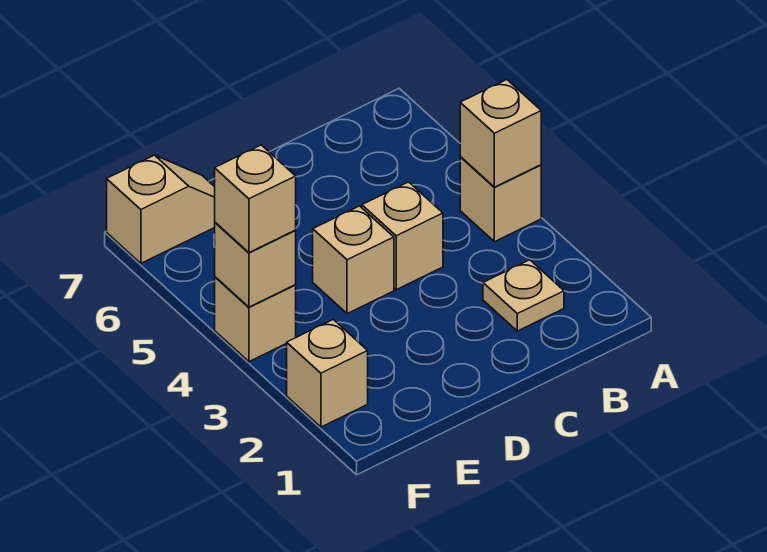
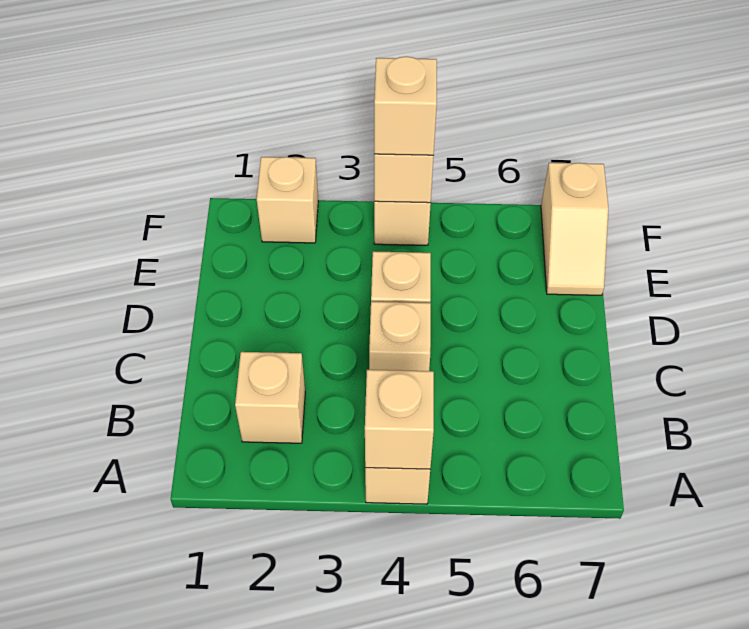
tan plate B2 level 1 -> tan brick B2 level 1

